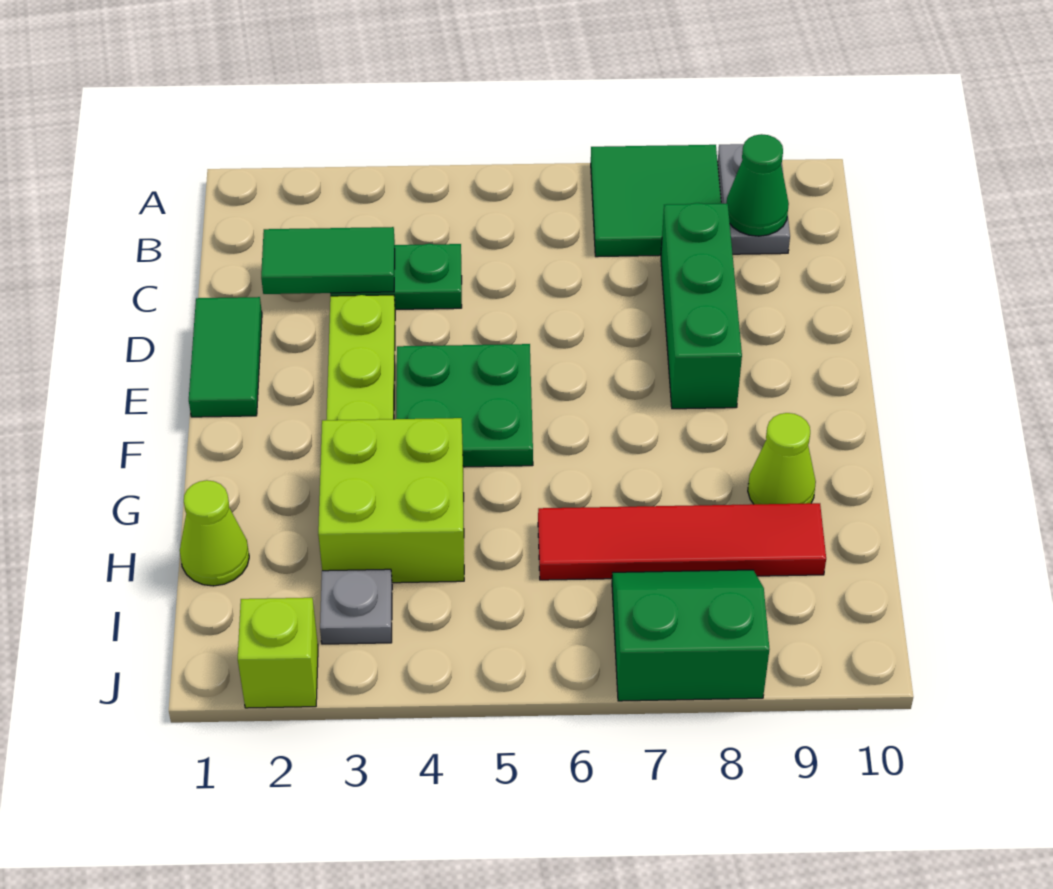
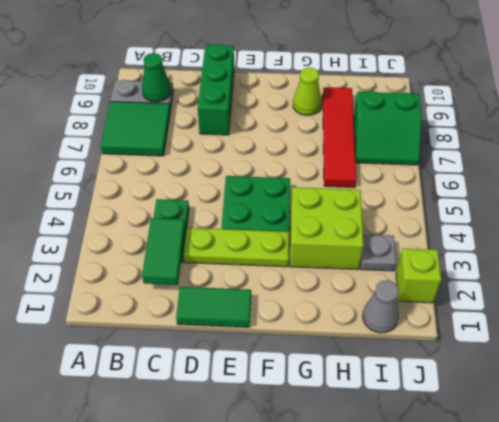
green brick C8:E8 level 1 -> green brick D8:D10 level 1
lime cone H1 level 1 -> none
none -> grey cone I1 level 1
green slope I7:J8 level 1 top J -> green slope I7:J8 level 1 top 8

